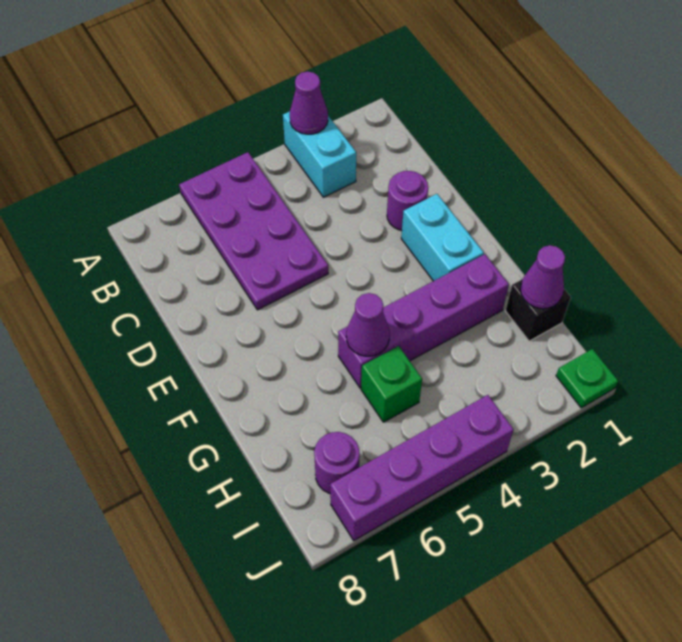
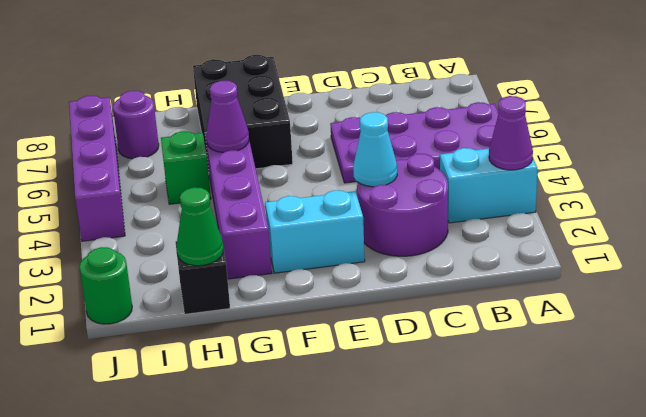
purple round brick D2 level 1 -> purple round brick C2:D3 level 1
none -> cyan cone D3 level 2
none -> black brick F6:G8 level 1
purple cone H1 level 2 -> green cone H1 level 2
green plate J1 level 1 -> green round brick J1 level 1

